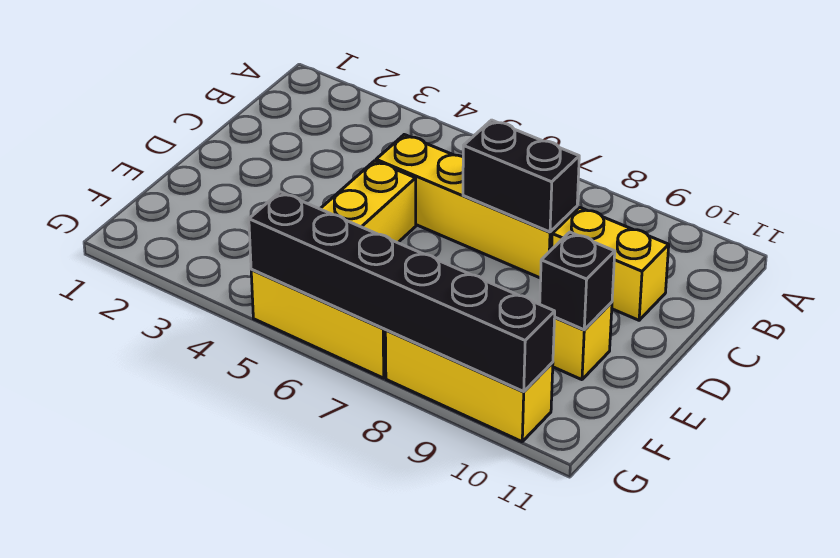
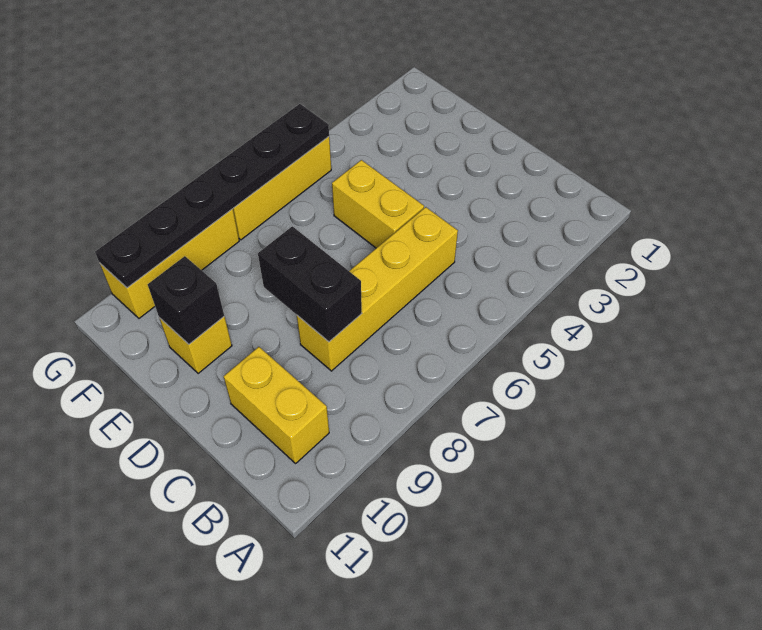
black brick C7:C8 level 2 -> black brick C8:D8 level 2
yellow brick C9:C10 level 1 -> yellow brick B10:C10 level 1
black brick G5:G10 level 2 -> black plate G5:G10 level 2

